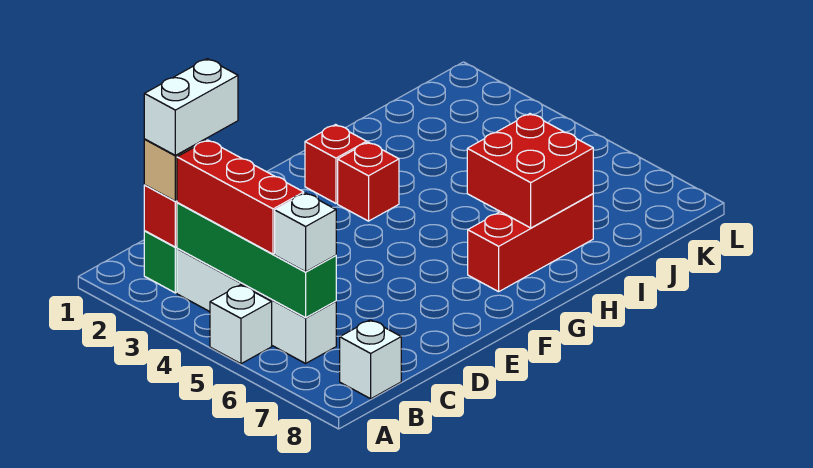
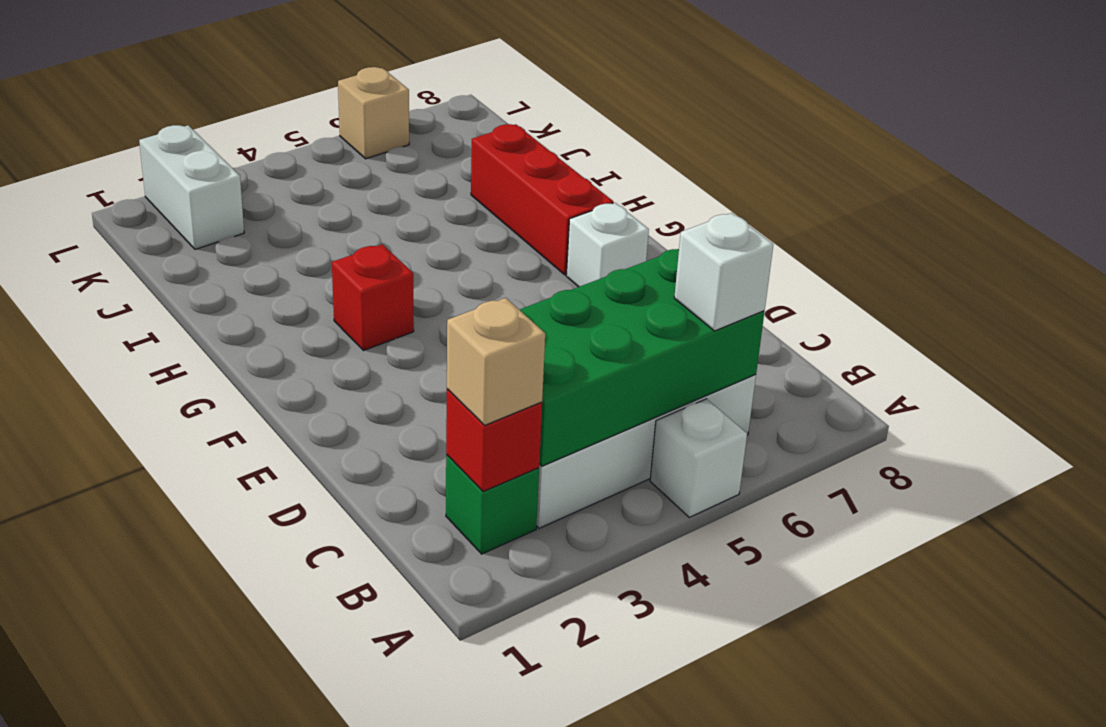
white brick B2:C2 level 4 -> white brick K2:L2 level 1
green brick B3:B6 level 2 -> green brick B3:C6 level 2
red brick B3:B5 level 3 -> none
white brick B8 level 1 -> white brick F7 level 1
red brick G2 level 1 -> none
red brick H6:I7 level 2 -> none
none -> tan brick L6 level 1

